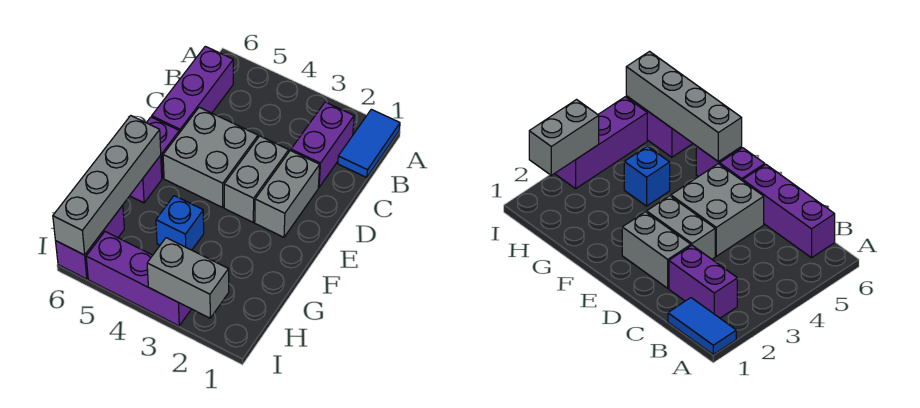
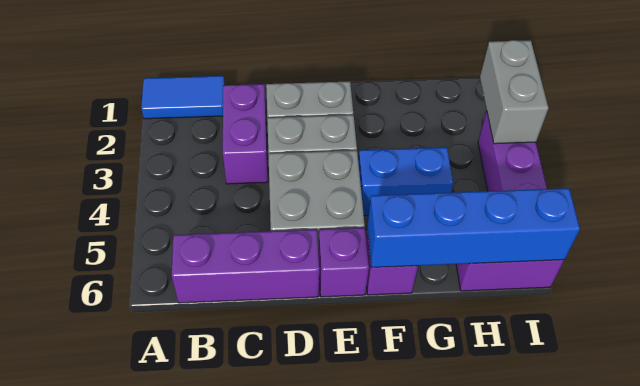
purple brick B2:C2 level 1 -> purple brick C2:C3 level 1
grey brick F6:I6 level 2 -> blue brick F6:I6 level 2
blue brick G4 level 1 -> blue brick F4:G4 level 1

